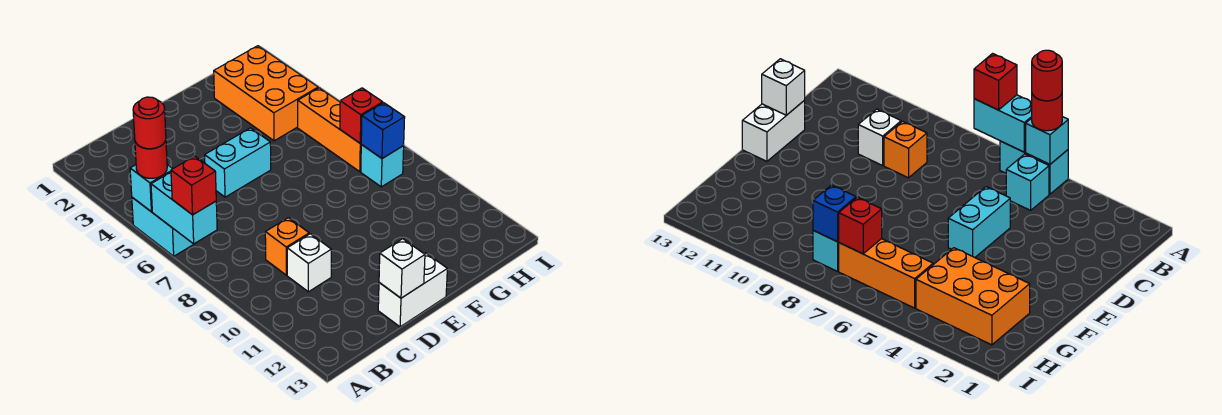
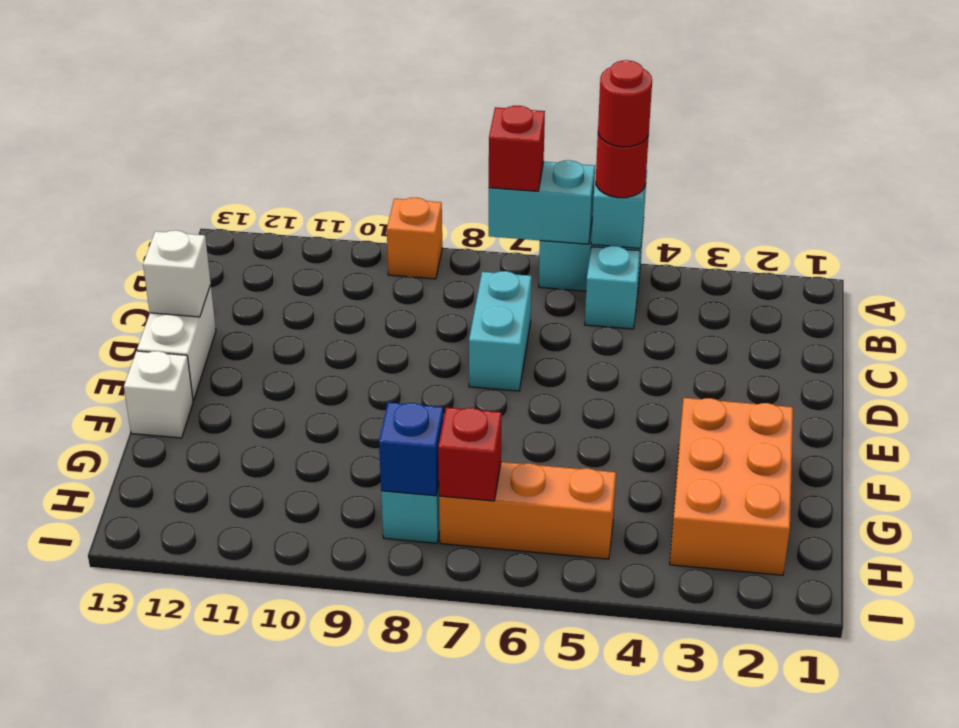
orange brick C9 level 1 -> orange brick A9 level 1
white brick C10 level 1 -> white brick F13 level 1
cyan brick D5:E5 level 1 -> cyan brick C7:D7 level 1
orange brick G2:H4 level 1 -> orange brick F2:H3 level 1

